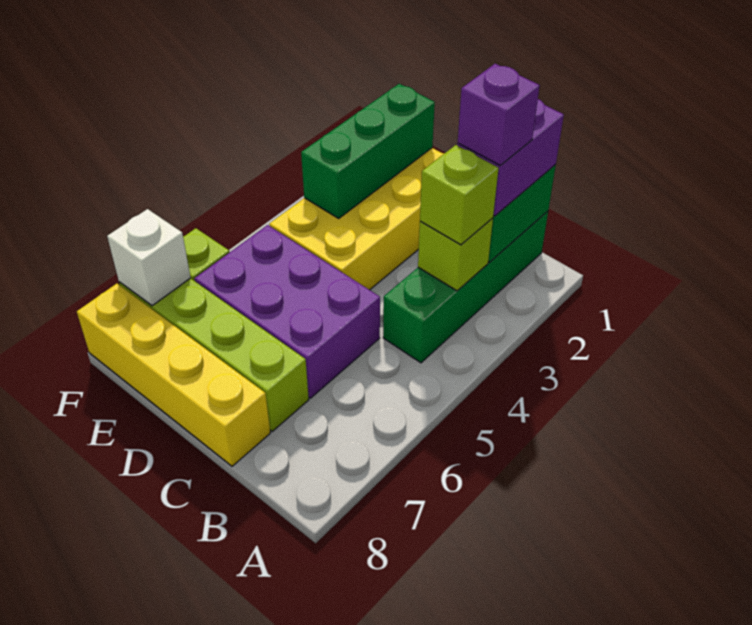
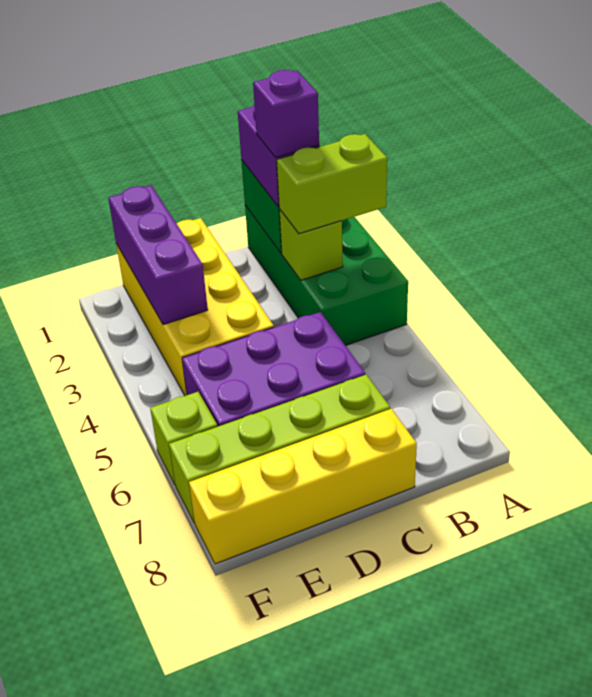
green brick B1:B4 level 1 -> green brick A1:B4 level 1
lime brick B3 level 3 -> lime brick A3:B3 level 3
green brick E1:E3 level 2 -> purple brick E1:E3 level 2
white brick F7 level 2 -> none

